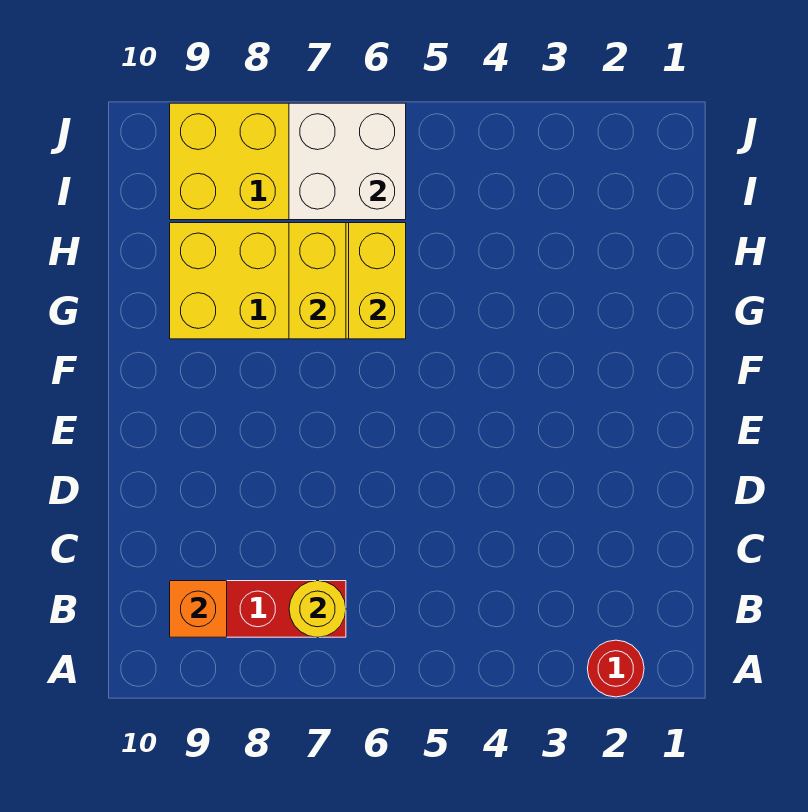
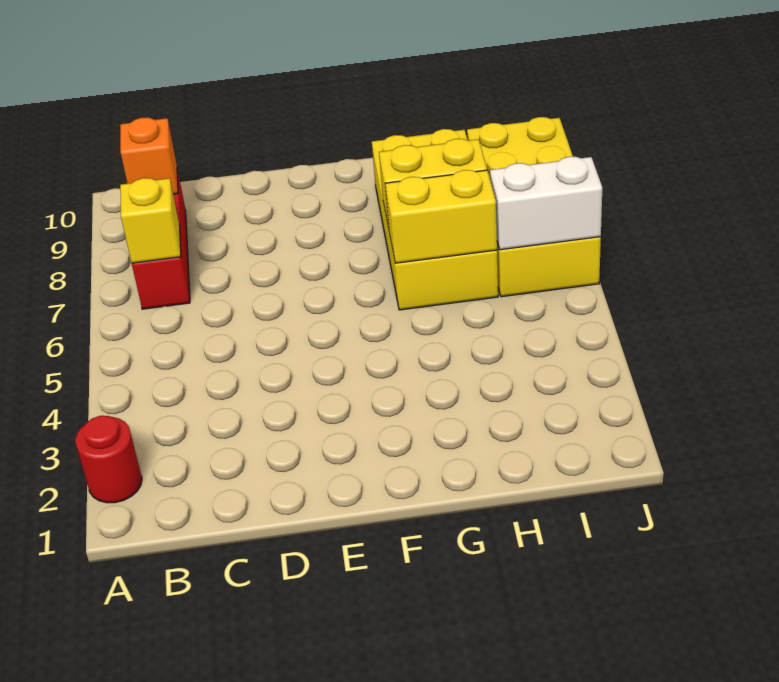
yellow round brick B7 level 2 -> yellow brick B7 level 2
white brick I6:J7 level 2 -> white brick I6:J6 level 2

